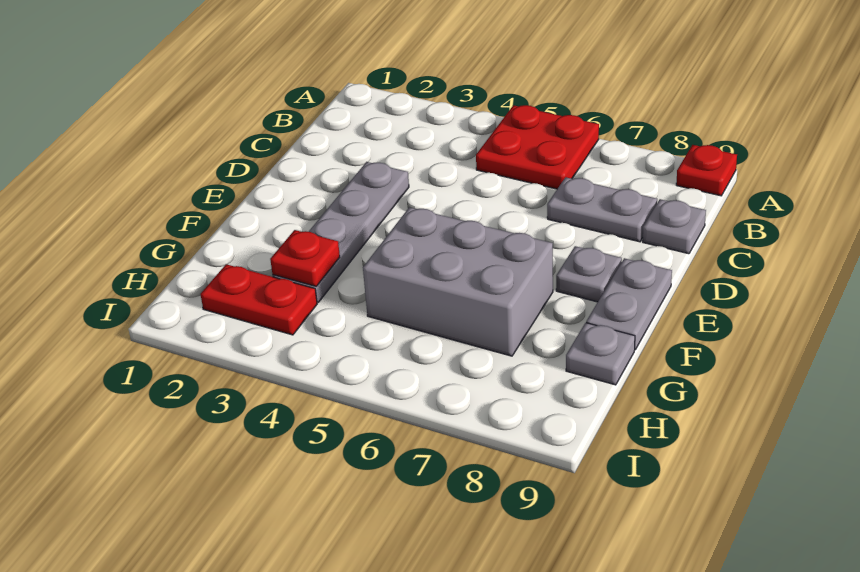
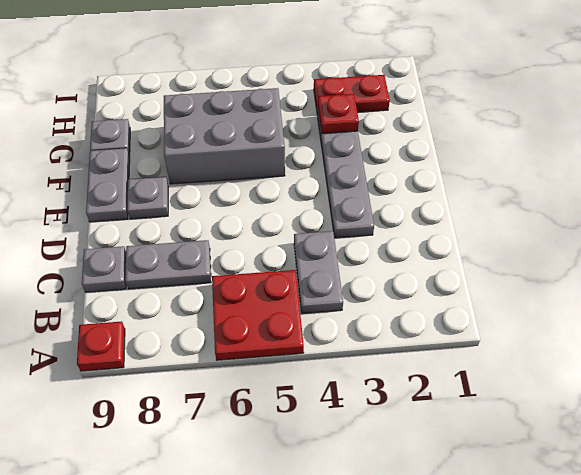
none -> grey plate B4:C4 level 1

